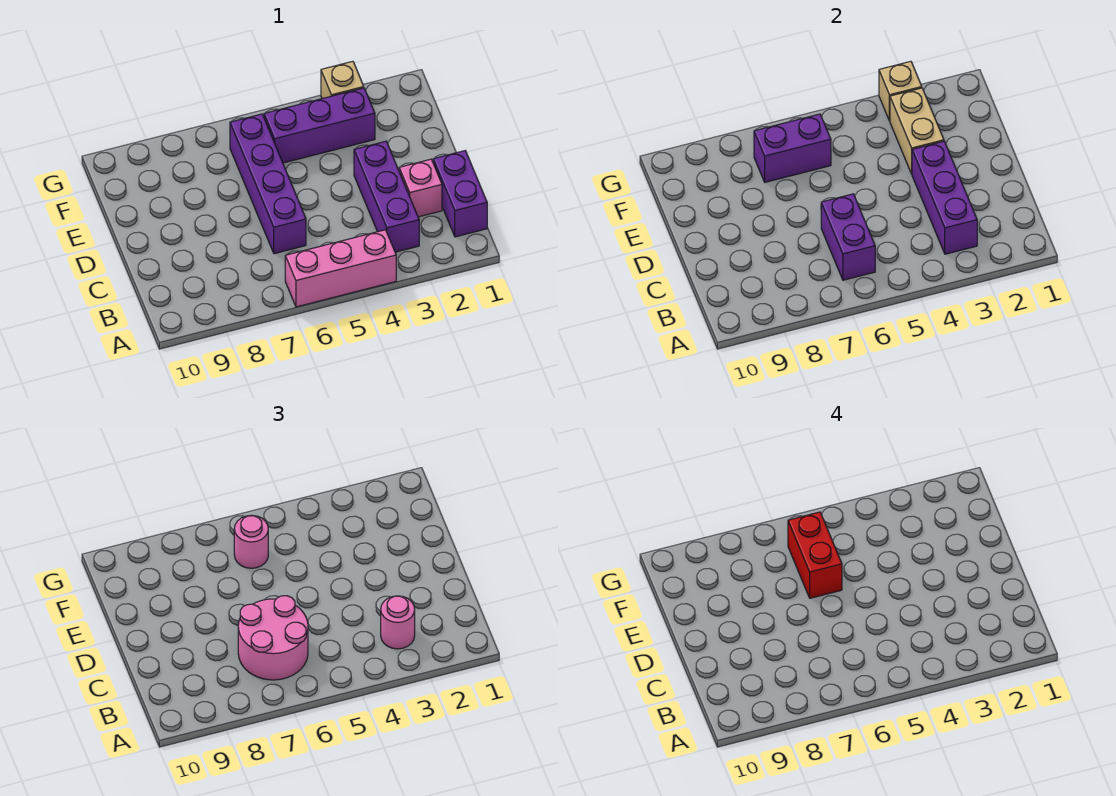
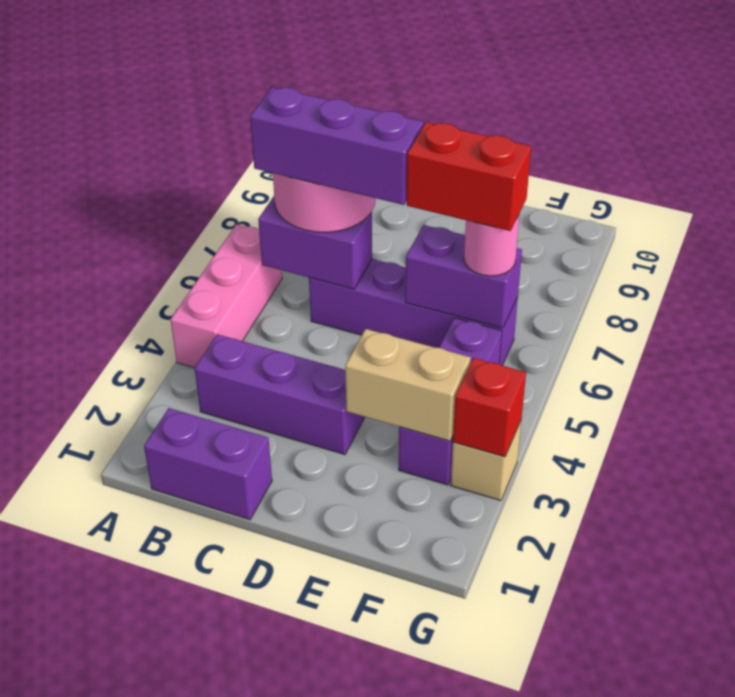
purple brick B3:D3 level 2 -> purple brick B6:D6 level 4
pink round brick B3 level 3 -> none
pink brick C2 level 1 -> none
purple brick F6:F7 level 2 -> purple brick E6:F6 level 2
tan brick G3 level 2 -> red brick G3 level 2

